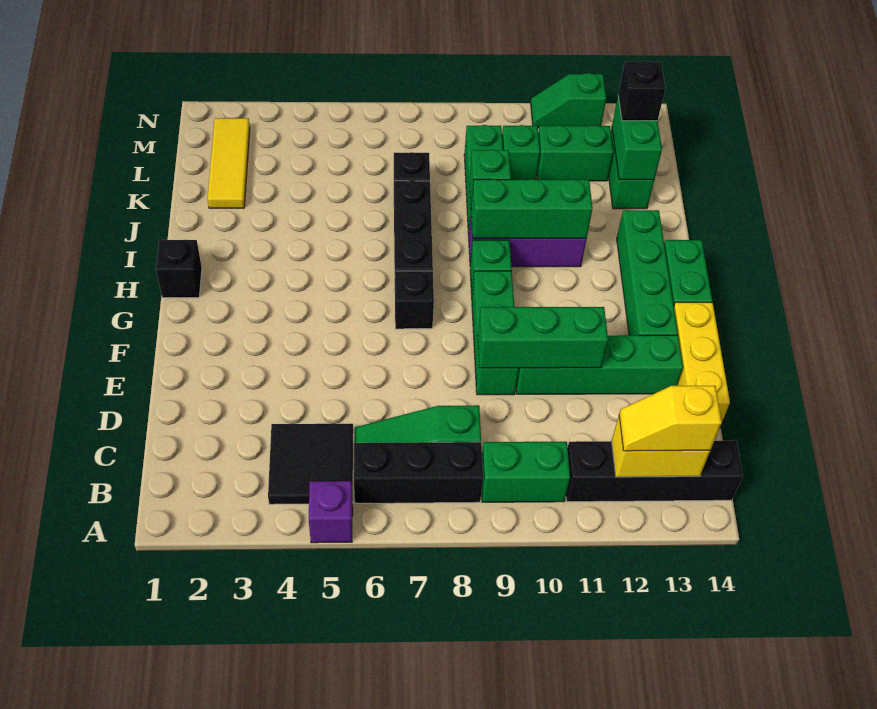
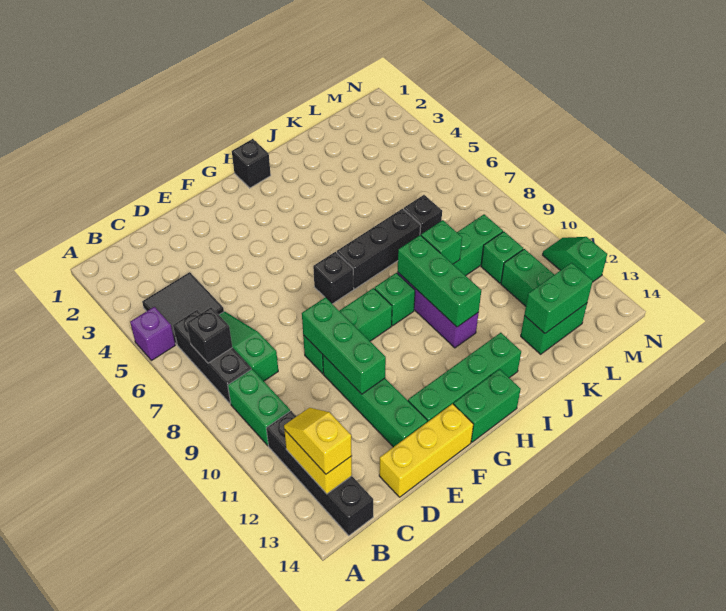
yellow tile K2:M2 level 1 -> none
black brick L13 level 3 -> black brick B7 level 2

